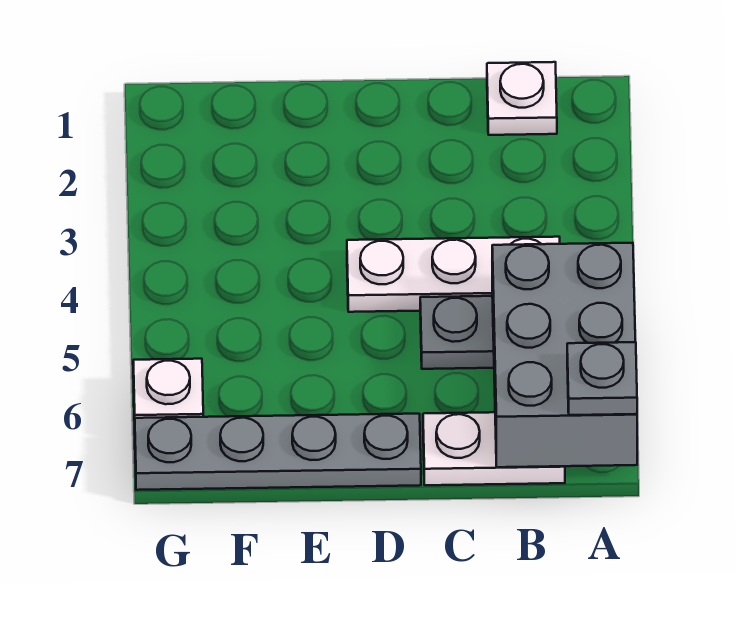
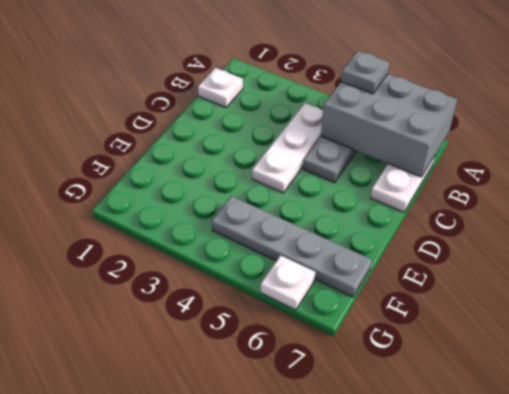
grey plate A7 level 3 -> grey plate A5 level 3
grey plate D7:G7 level 1 -> grey plate F4:F7 level 1

